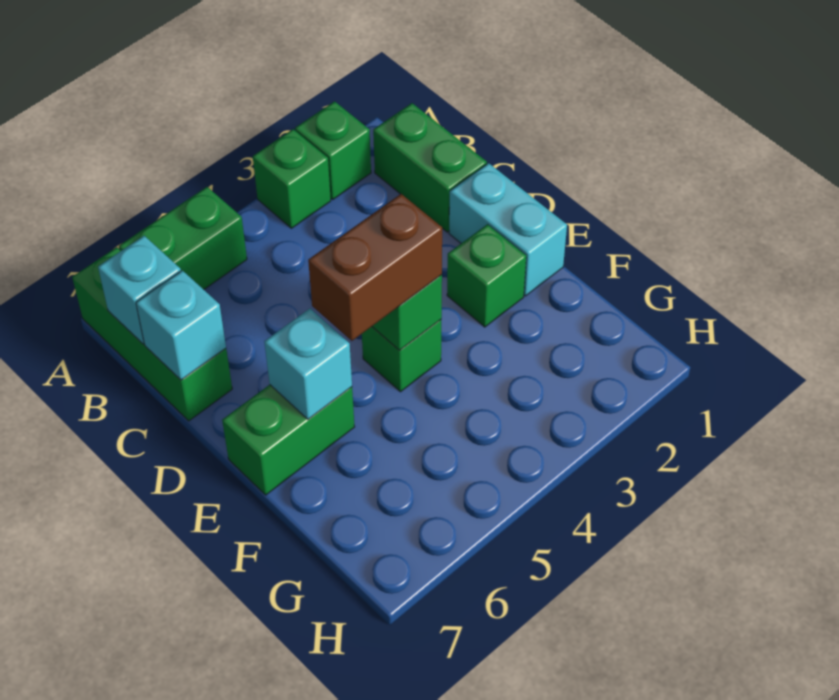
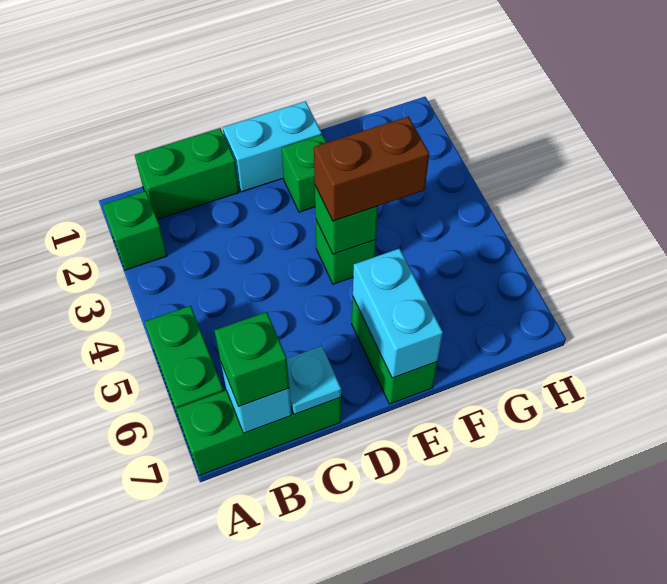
green brick A3 level 1 -> green brick B7 level 3
cyan brick C7 level 2 -> cyan plate C7 level 2
brown brick E4:E5 level 3 -> brown brick E4:F4 level 3
cyan brick E6 level 2 -> cyan brick E6:E7 level 2

